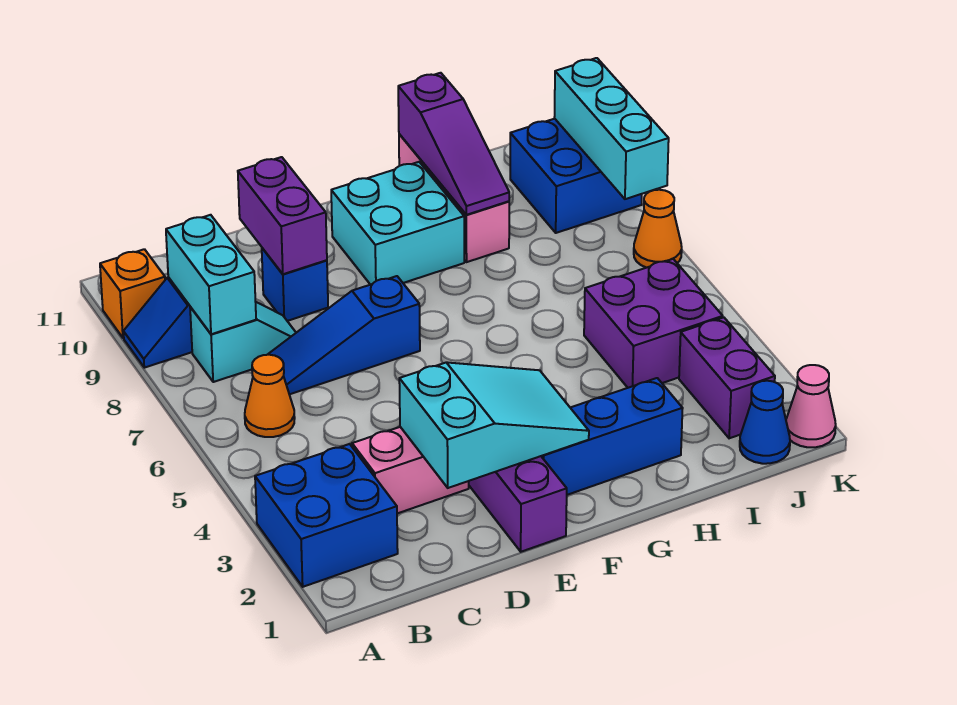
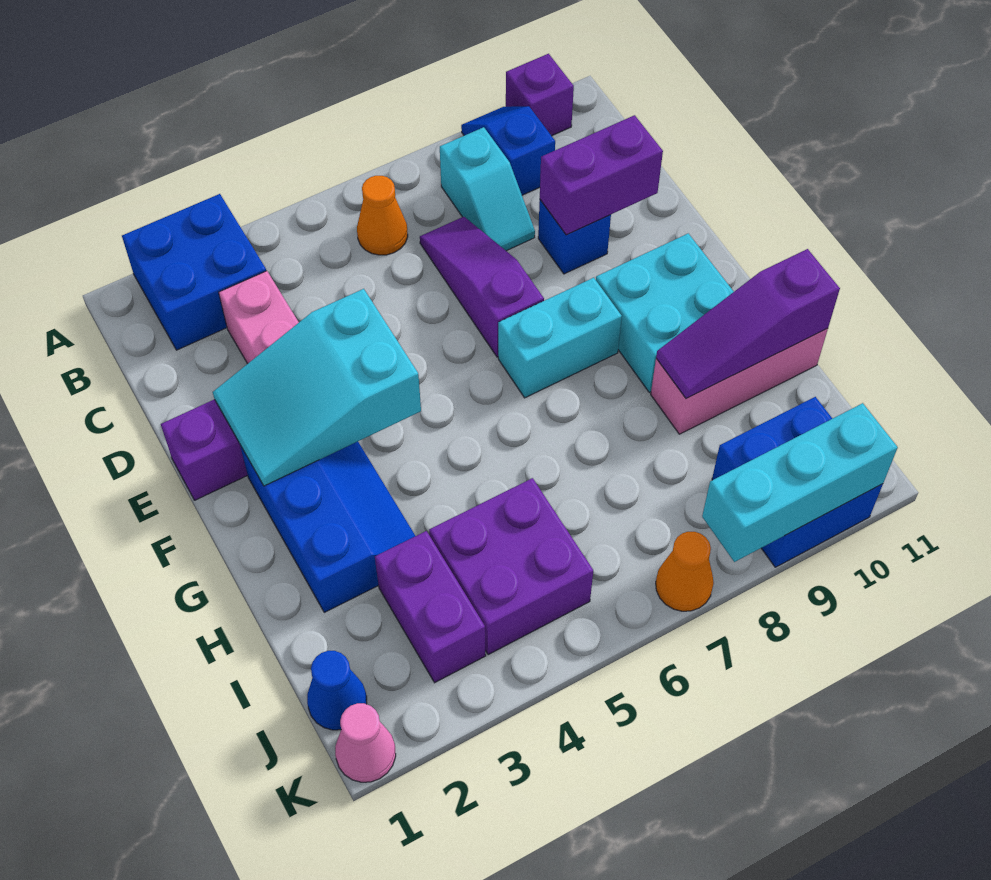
orange brick A10 level 1 -> purple brick A10 level 1
cyan brick B8:B9 level 2 -> cyan brick F7:F8 level 1
blue slope C7:E7 level 1 top E -> purple slope C7:E7 level 1 top E
cyan slope D2:F3 level 2 top D -> cyan slope E2:F4 level 2 top 4
purple brick J2:J3 level 1 -> purple brick I3:J3 level 1

